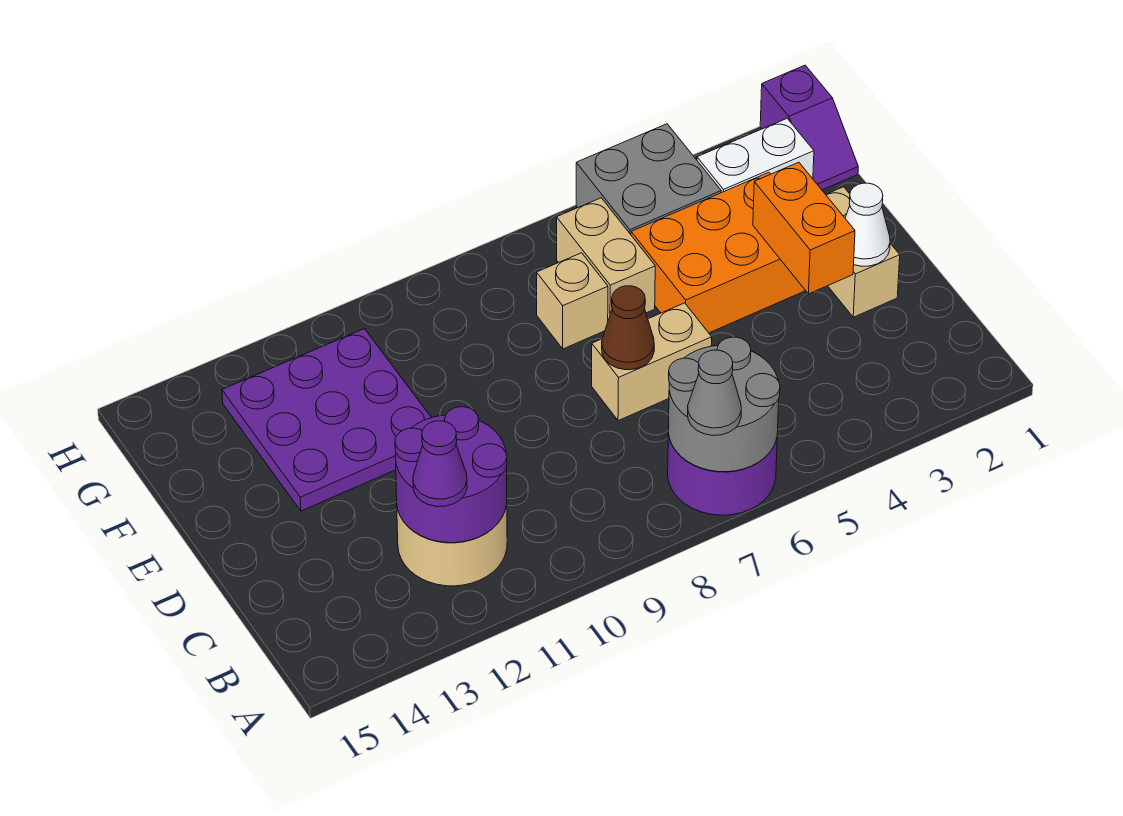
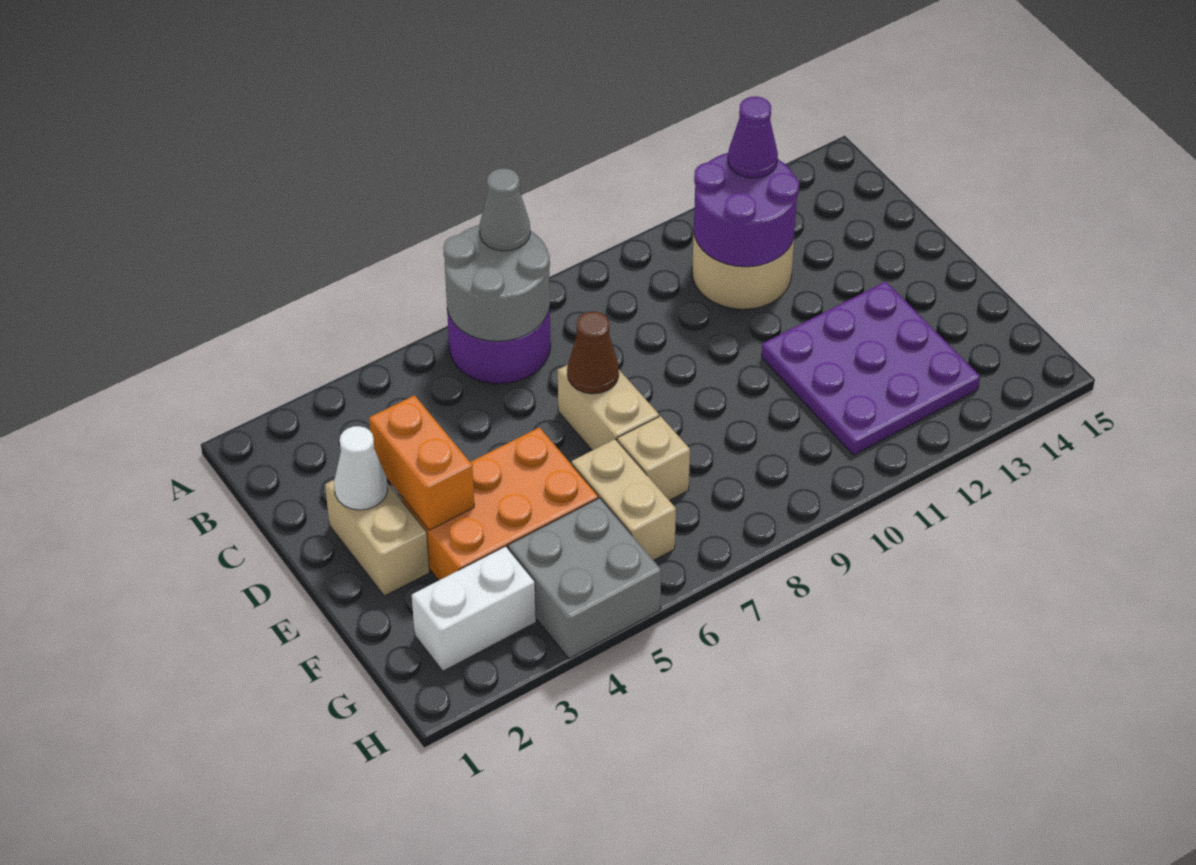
tan brick D6:D7 level 1 -> tan brick D7:E7 level 1
purple slope G1:H1 level 1 top H -> none

